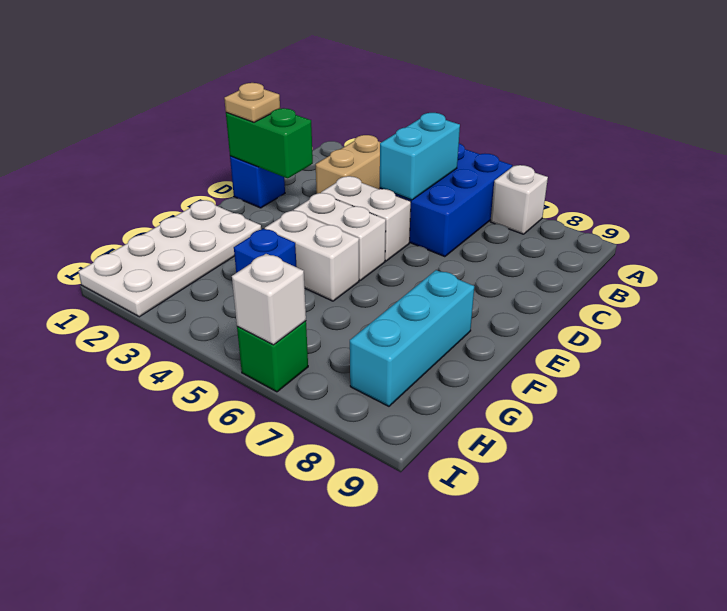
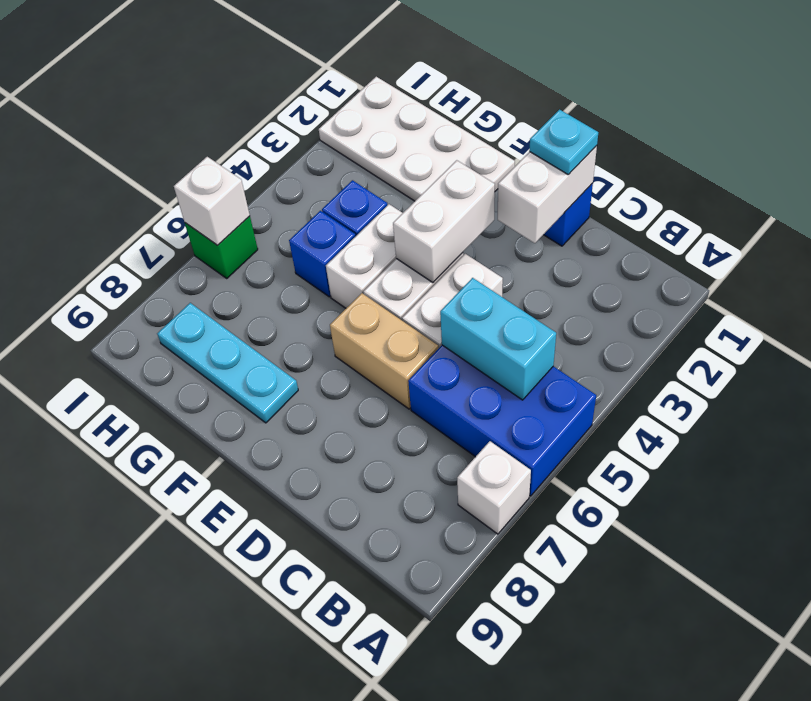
tan brick B3:C3 level 1 -> tan brick D6:E6 level 1
green brick D1:D2 level 2 -> white brick D1:D2 level 2
tan plate D1 level 3 -> cyan plate D1 level 3
none -> white brick E3:E4 level 2
cyan brick F8:H8 level 1 -> cyan plate F8:H8 level 1
none -> blue brick G5 level 1

